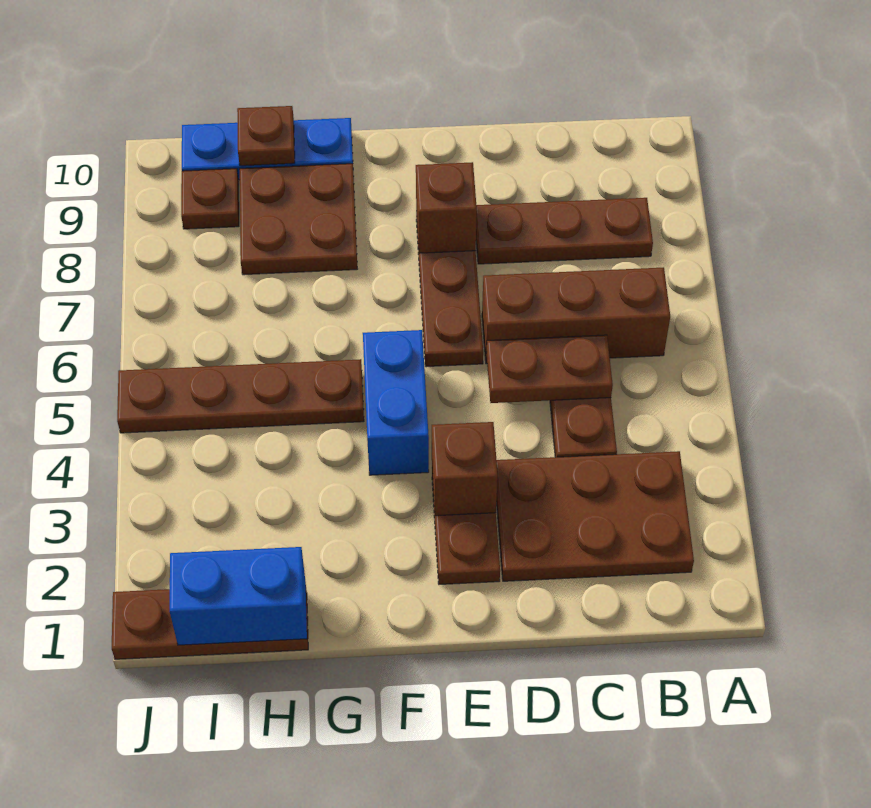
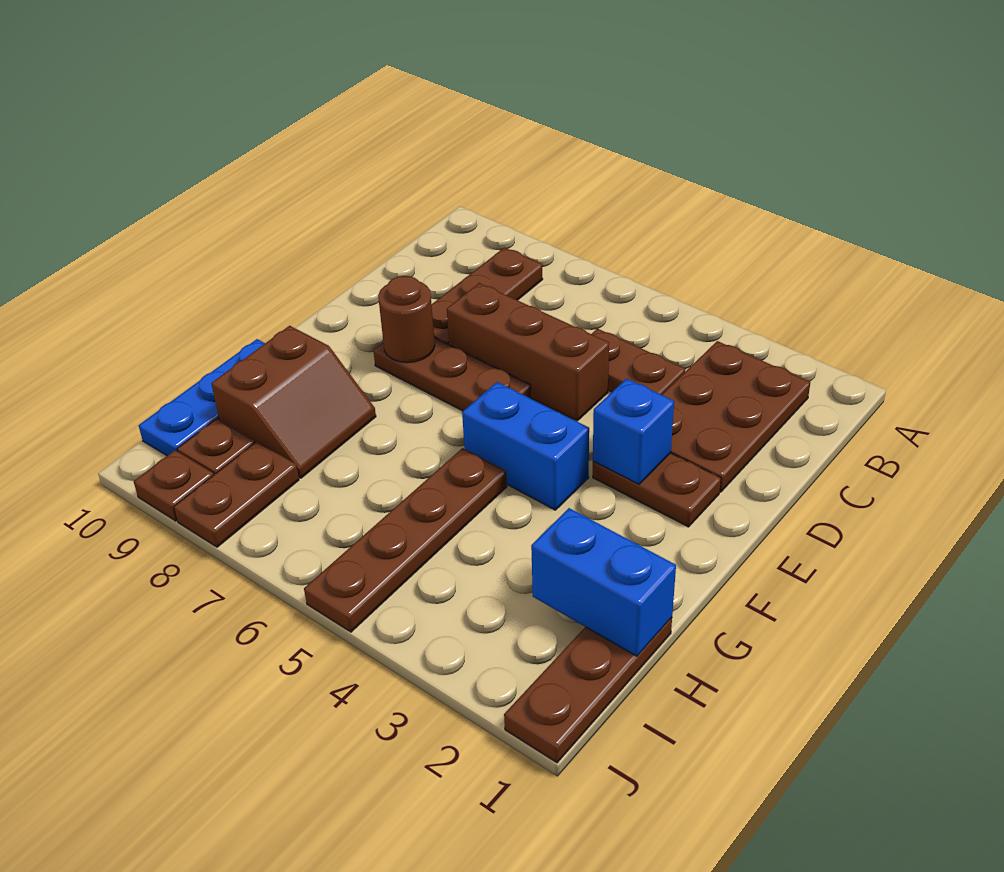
brown brick B6:D6 level 1 -> brown brick D5:D7 level 1
brown plate C5:D5 level 2 -> brown plate I8:J8 level 1
brown brick E3 level 2 -> blue brick E3 level 2
brown brick E8 level 2 -> brown round brick E8 level 2
brown plate G8:H9 level 1 -> brown slope G8:H9 level 1 top 9
blue brick H1:I1 level 2 -> blue brick H1:H2 level 2
brown plate H10 level 2 -> brown plate J9 level 1

